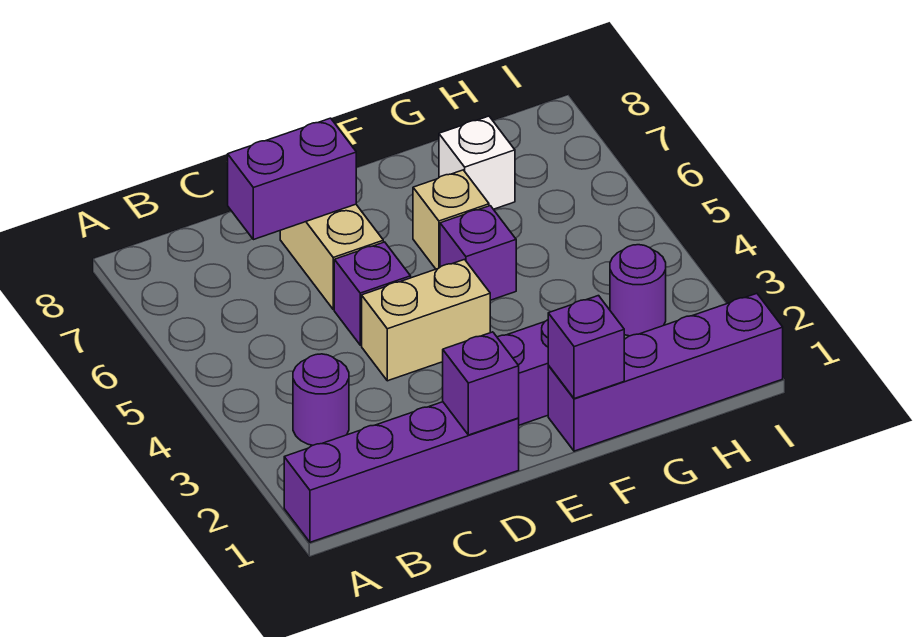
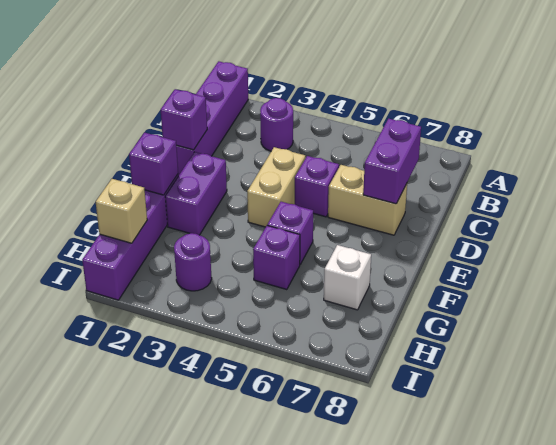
tan brick F6 level 1 -> tan brick H1 level 2
none -> purple brick G5 level 1

